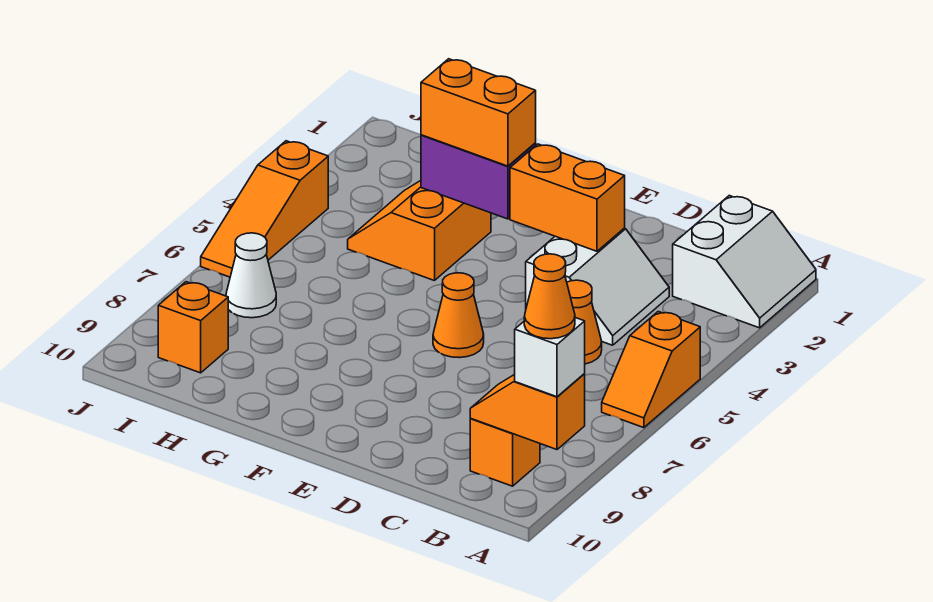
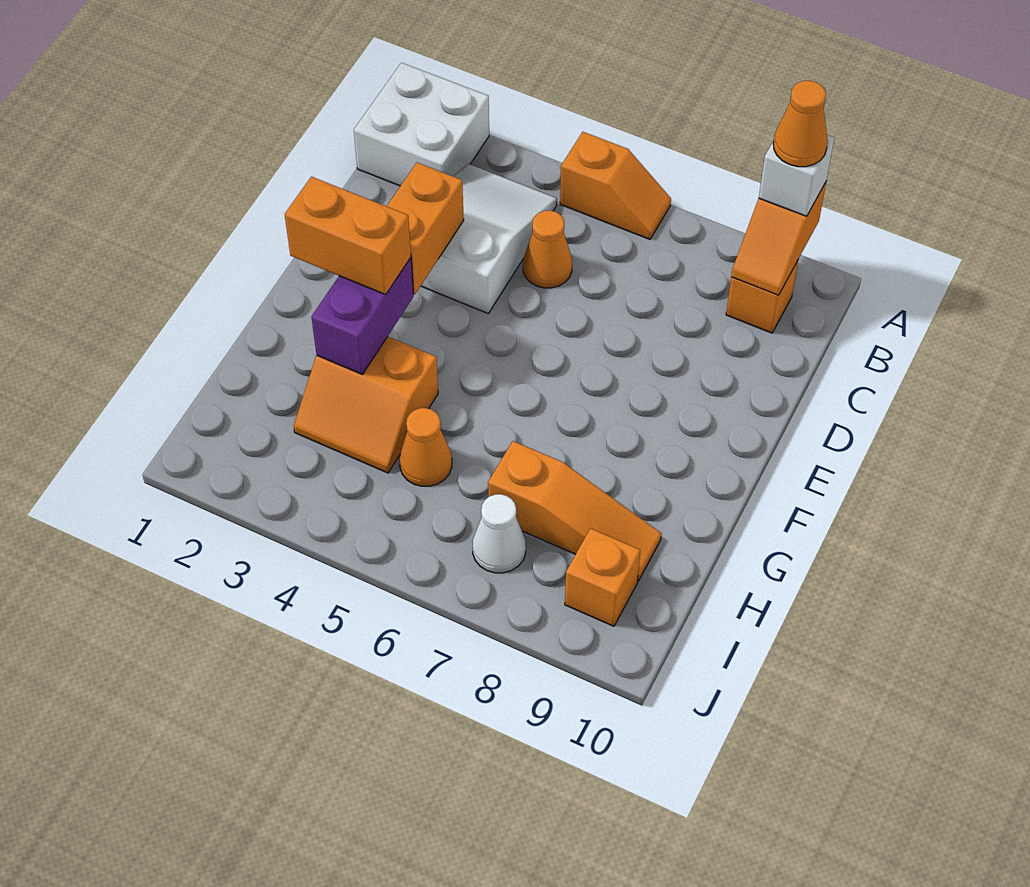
white slope A1:B2 level 1 top B -> white brick A1:B2 level 1
white slope C3:D4 level 1 top D -> white slope B3:D4 level 1 top D
orange cone E6 level 1 -> orange cone H5 level 1
orange brick F3:G3 level 3 -> orange brick F2:F3 level 3
orange slope J4:J6 level 1 top 4 -> orange slope H7:H9 level 1 top 7

